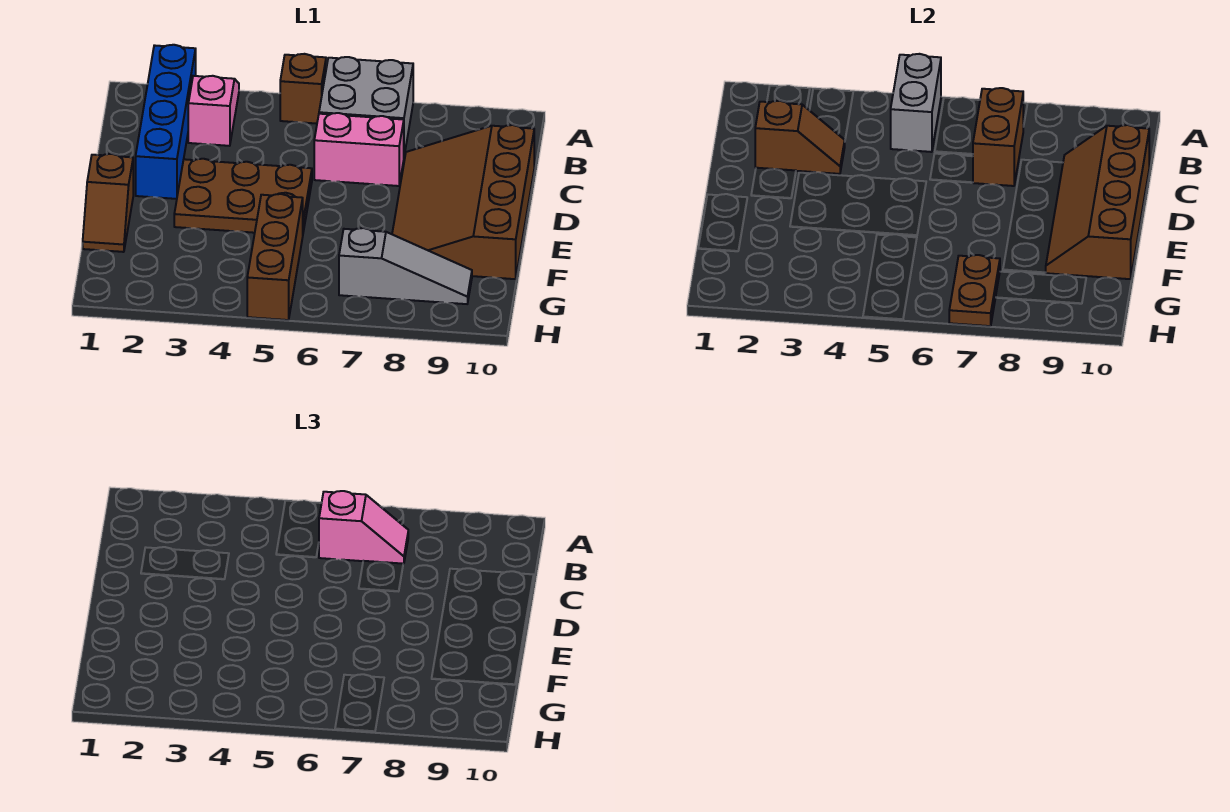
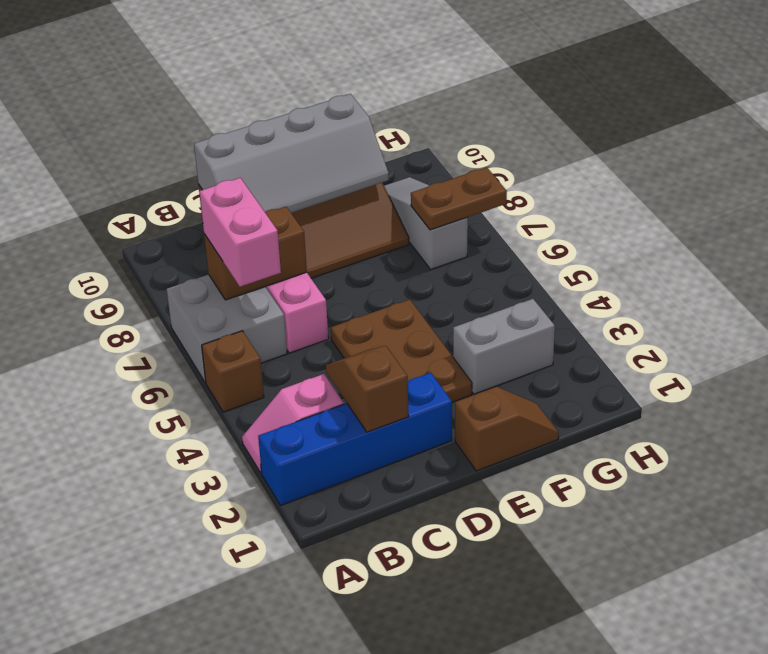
grey brick A5:B5 level 2 -> grey brick F3:G3 level 1
pink slope B6:B7 level 3 top 6 -> pink brick B6:B7 level 3
brown slope C9:F10 level 2 top 10 -> grey slope C9:F10 level 2 top 10
brown brick F5:H5 level 1 -> none

